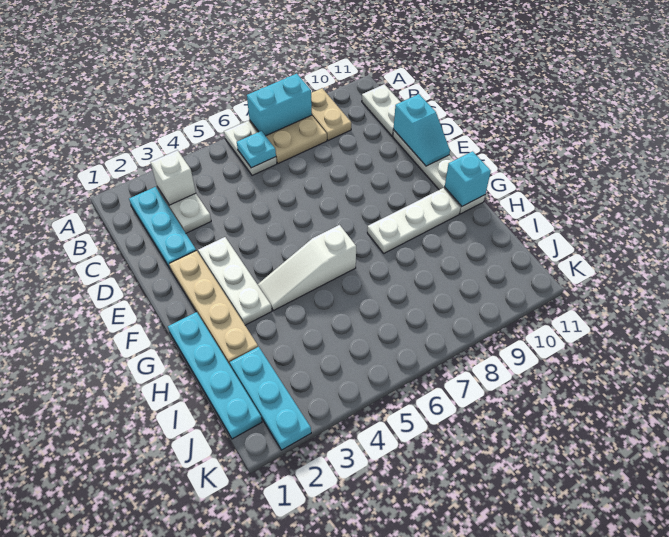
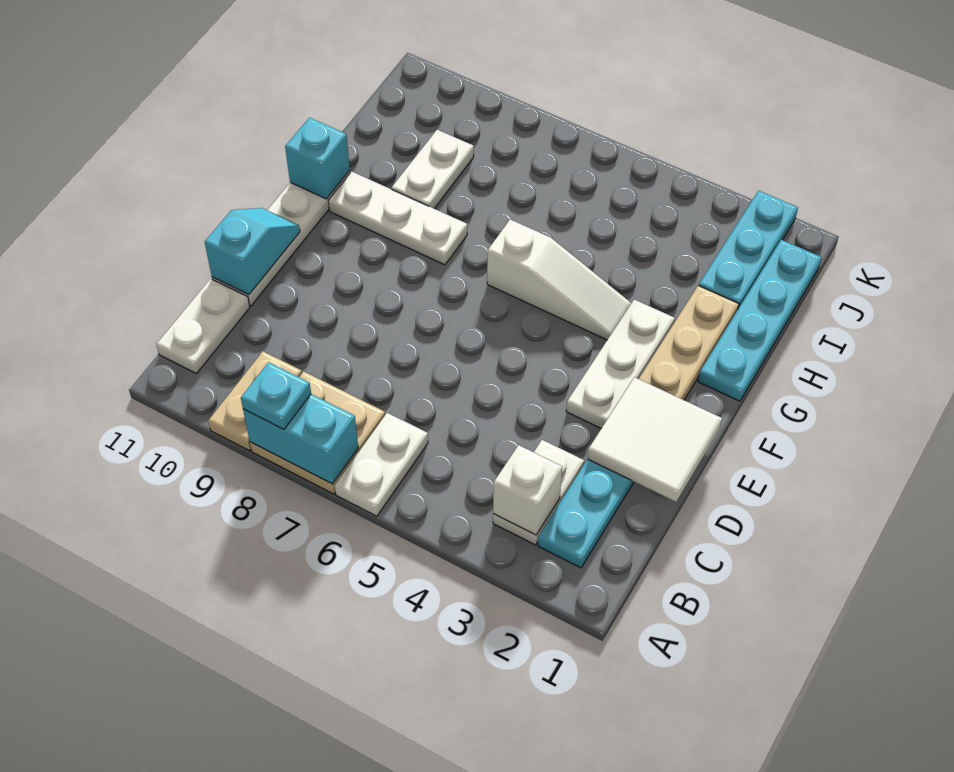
cyan plate B6 level 2 -> cyan plate A8 level 3
none -> white tile D1:E2 level 2
none -> white plate H9:I9 level 1

